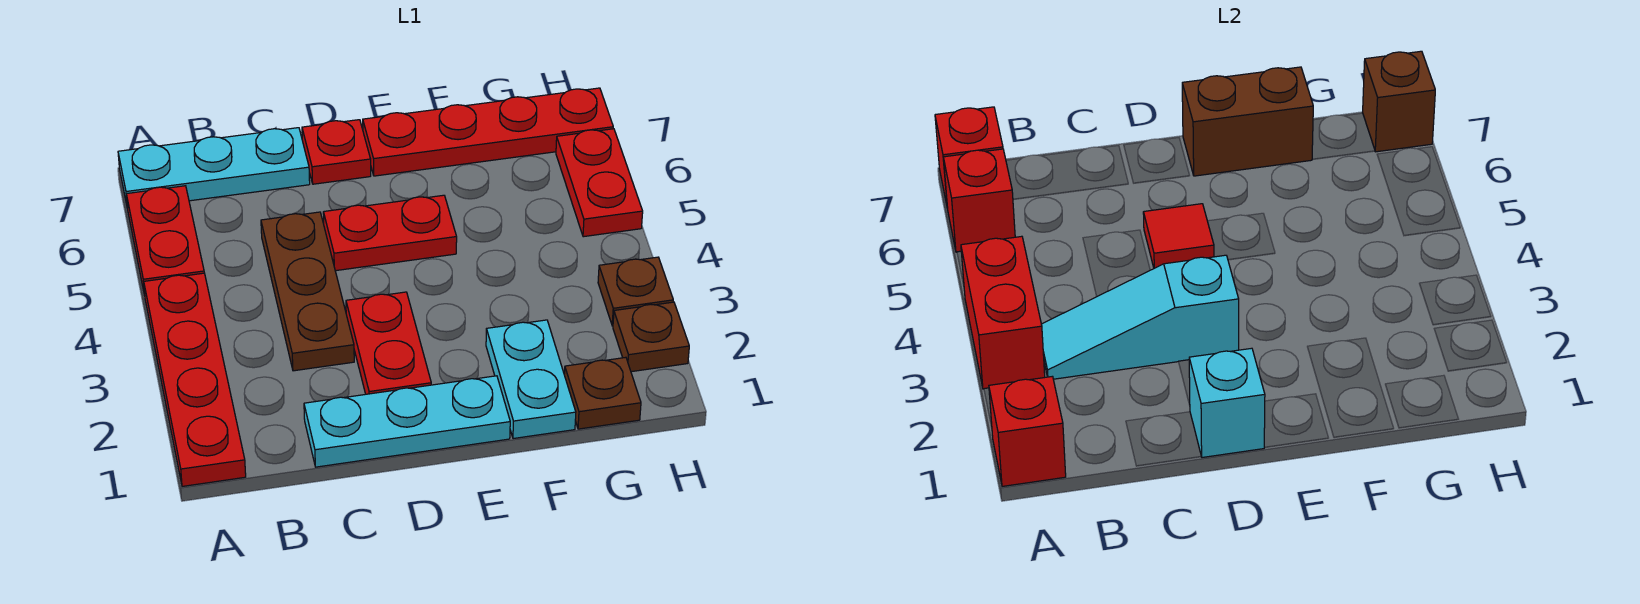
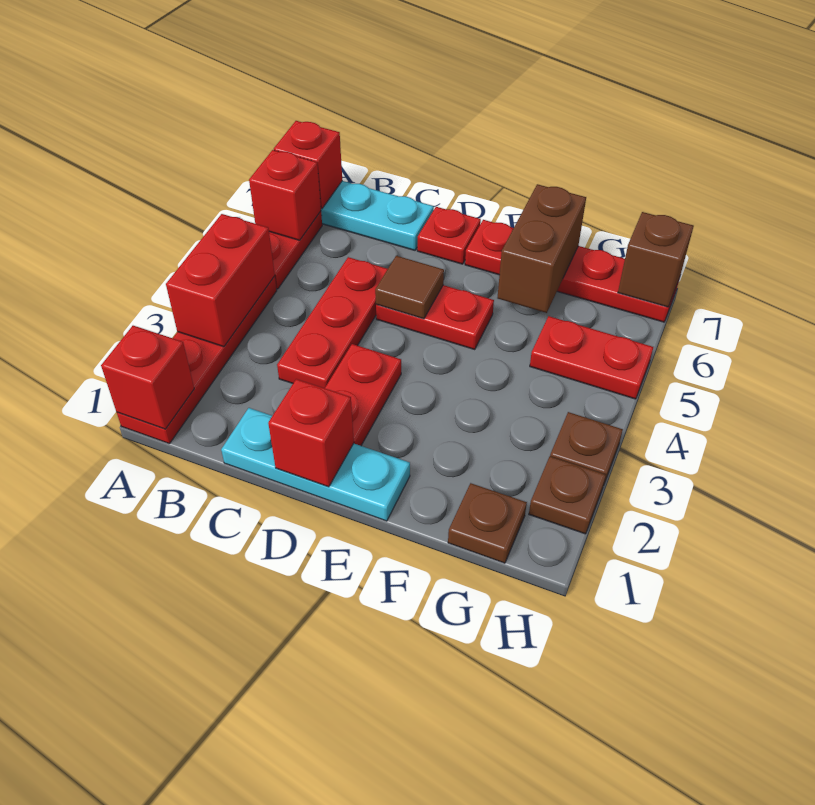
cyan slope B3:D3 level 2 top D -> none
brown plate C3:C5 level 1 -> red plate C3:C5 level 1
cyan brick D1 level 2 -> red brick D1 level 2
red tile D5 level 2 -> brown tile D5 level 2
brown brick E7:F7 level 2 -> brown brick F6:F7 level 2
cyan plate F1:F2 level 1 -> none
red plate H5:H6 level 1 -> red plate G5:H5 level 1

